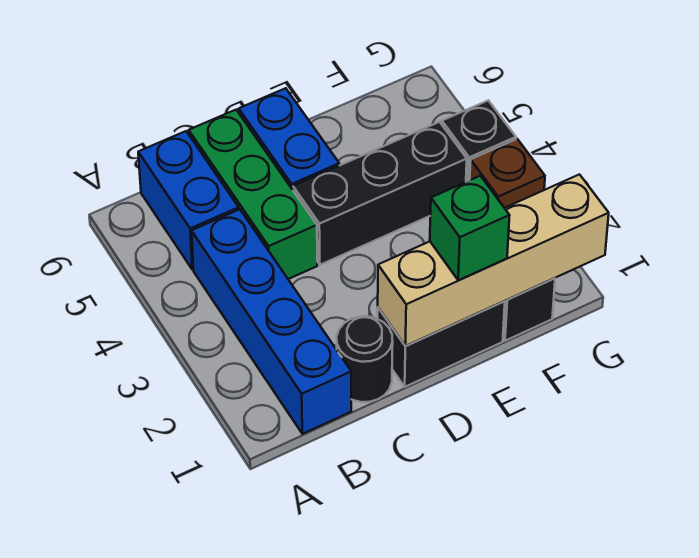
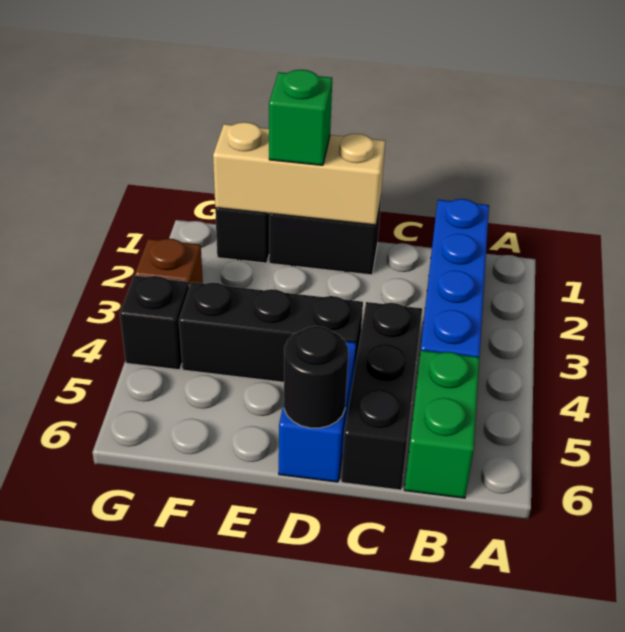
blue brick B5:B6 level 1 -> green brick B5:B6 level 1
black round brick C1 level 1 -> black round brick D6 level 2
green brick C4:C6 level 1 -> black brick C4:C6 level 1
tan brick D1:G1 level 2 -> tan brick D1:F1 level 2

